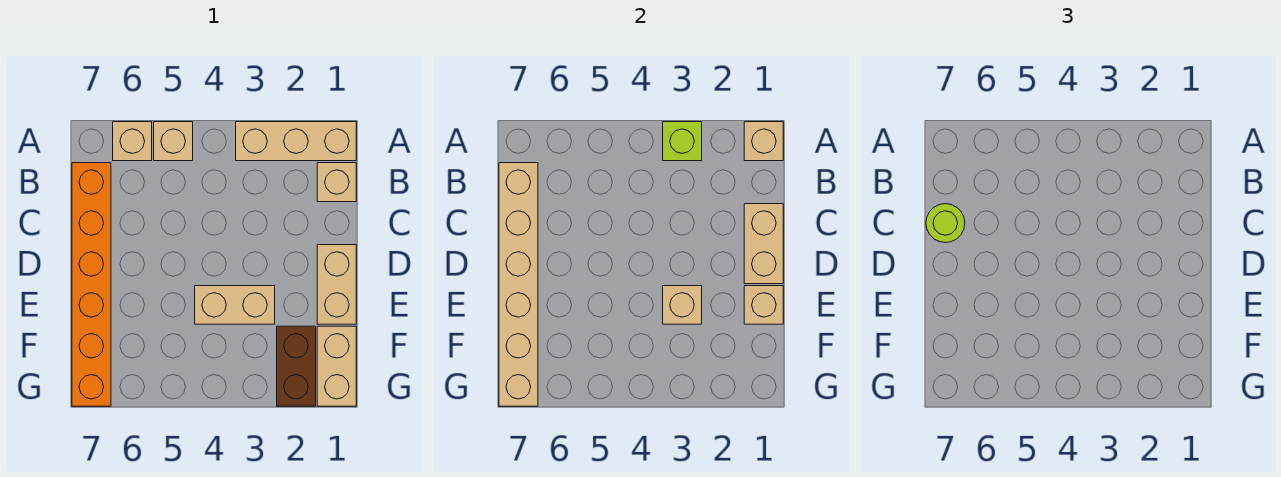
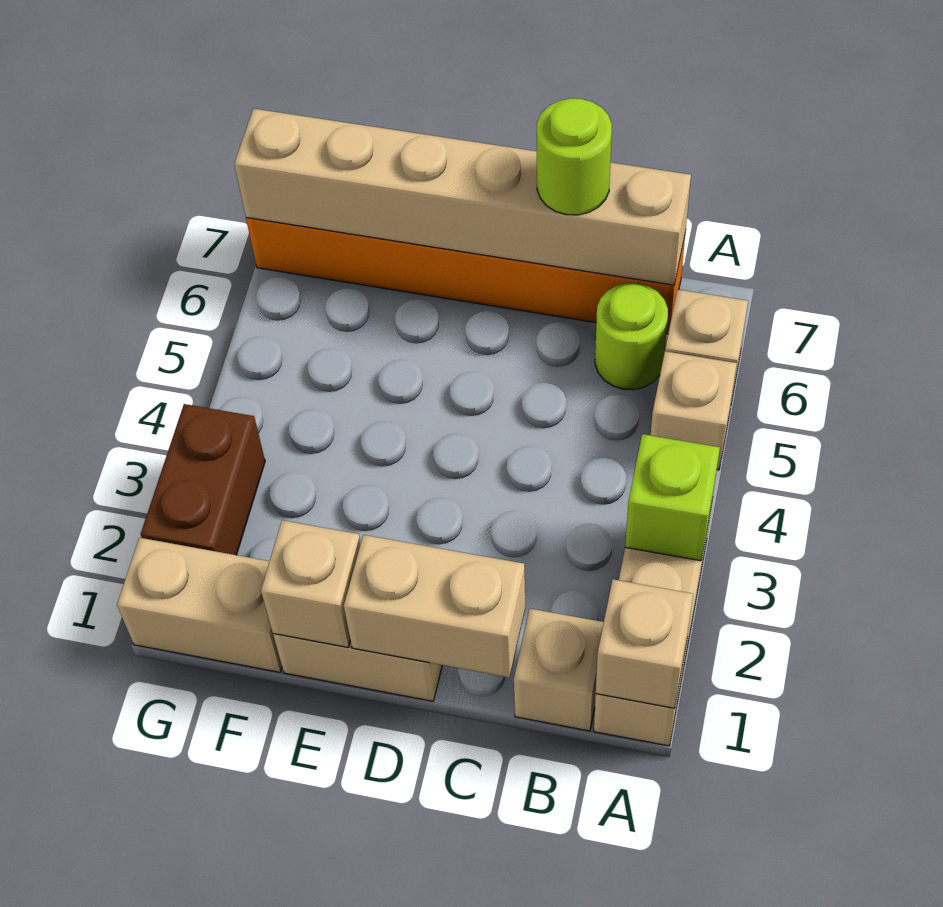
none -> lime round brick B6 level 1
tan brick E3:E4 level 1 -> none
tan brick E3 level 2 -> none
brown brick F2:G2 level 1 -> brown brick G2:G3 level 1

